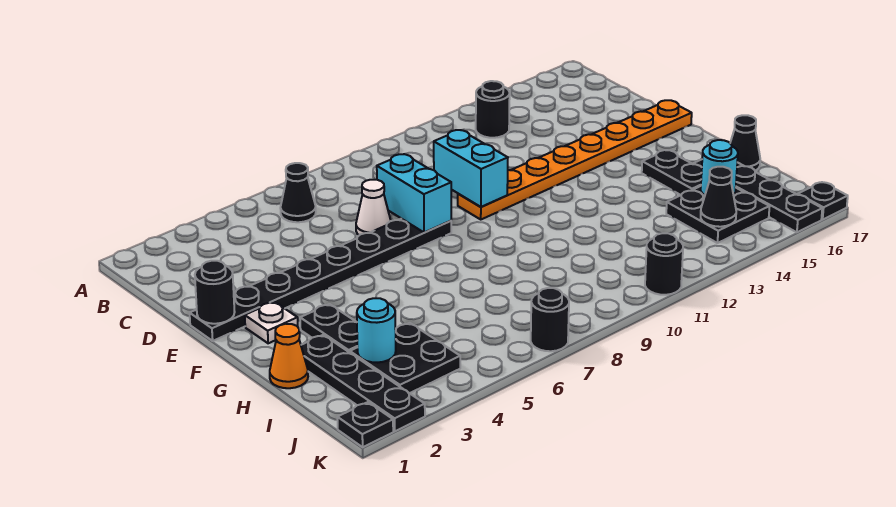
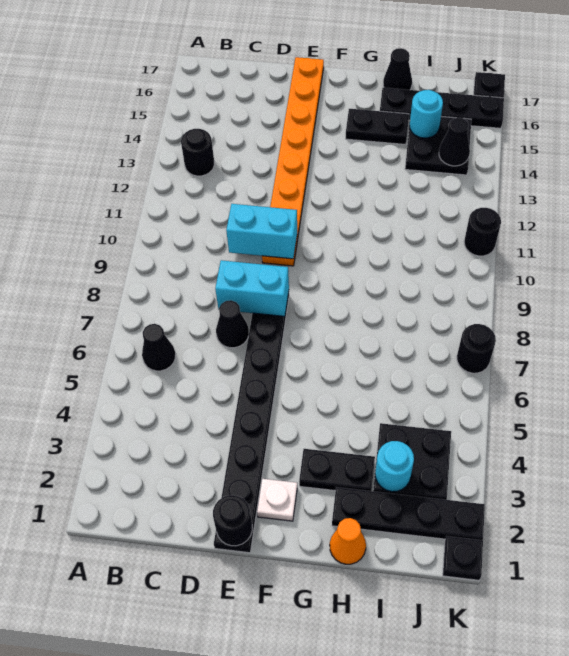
white cone D7 level 1 -> black cone D7 level 1

